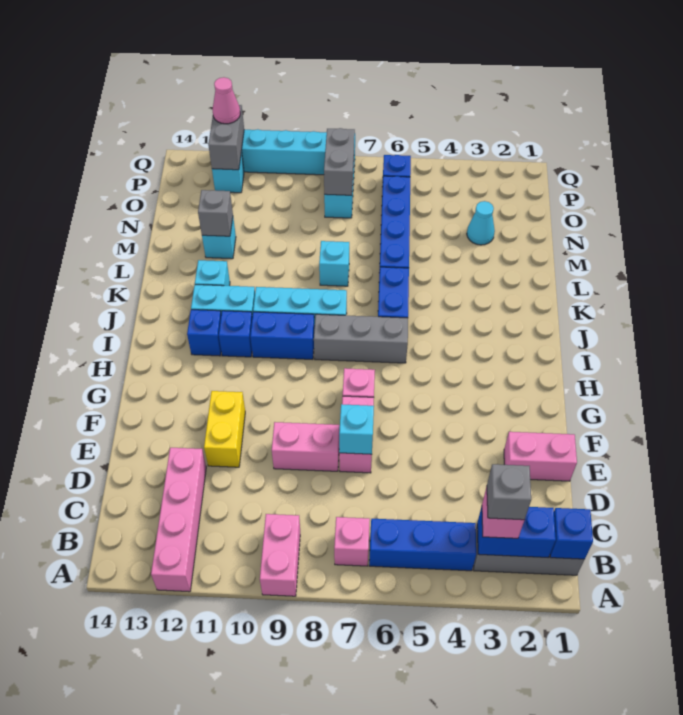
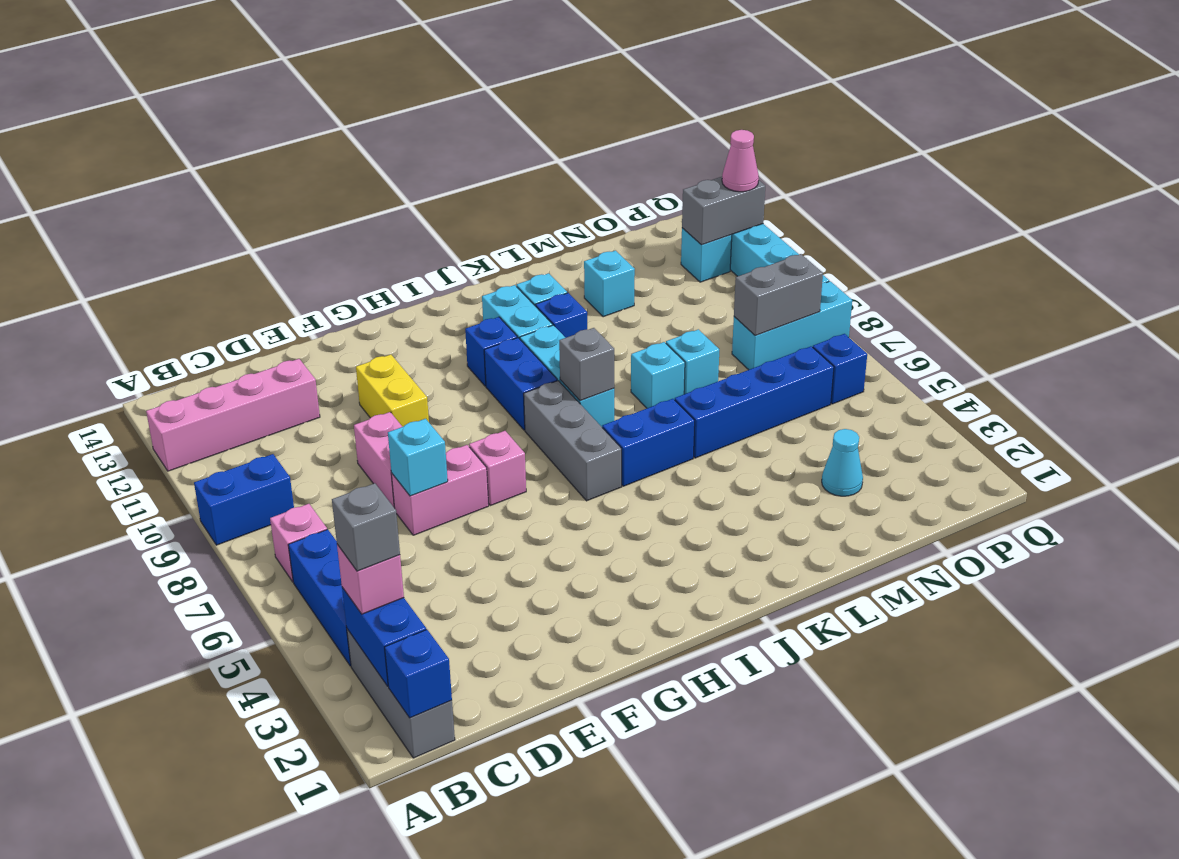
pink brick A9:B9 level 1 -> blue brick A9:B9 level 1
pink brick E1:E2 level 1 -> none
yellow brick E11:F11 level 1 -> yellow brick F10:F11 level 1
blue brick I12 level 1 -> blue brick K11 level 1
none -> cyan brick M8 level 1
grey brick M12 level 2 -> grey brick J8 level 2

